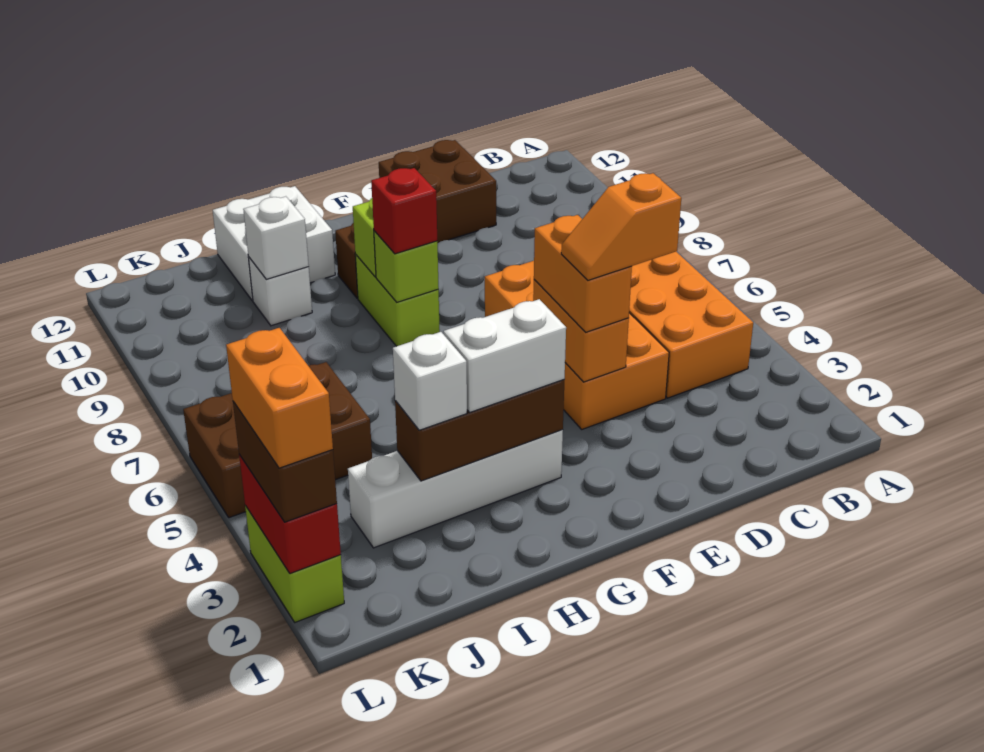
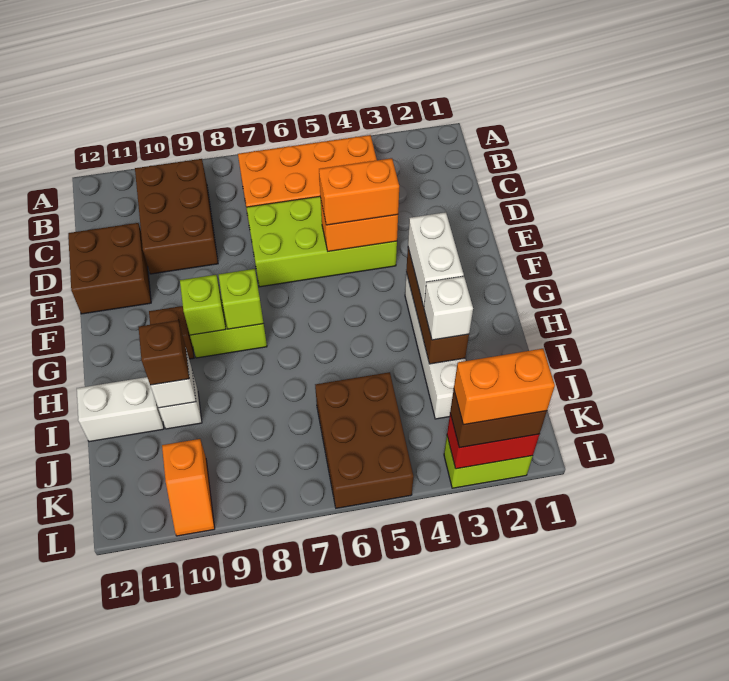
none -> brown brick B9:D10 level 1
orange brick D4:E7 level 1 -> lime brick D4:E7 level 1
orange slope D4:E4 level 4 top D -> orange slope K10:L10 level 1 top K
red brick G8 level 3 -> none
white brick H11:I12 level 1 -> white brick I11:I12 level 1
none -> brown brick I10 level 3

